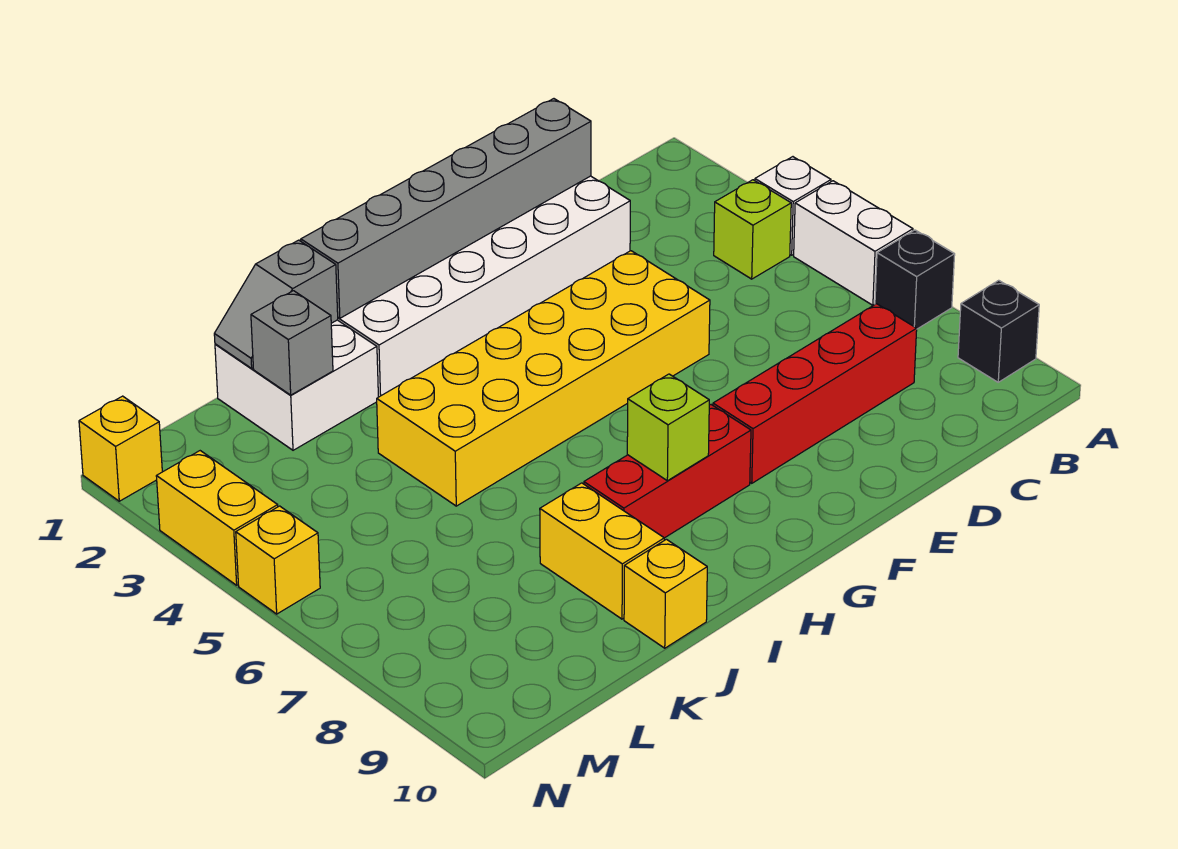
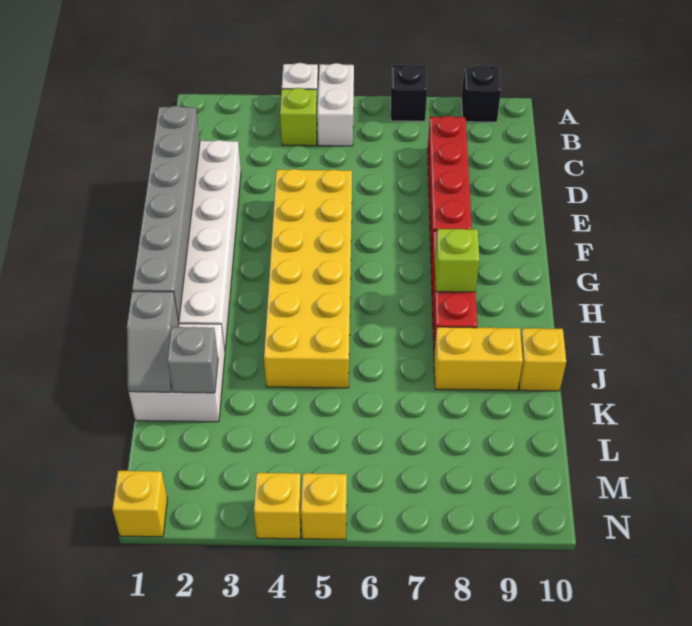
white brick A5:A6 level 1 -> white brick A5:B5 level 1
yellow brick N3:N4 level 1 -> yellow brick N4 level 1

